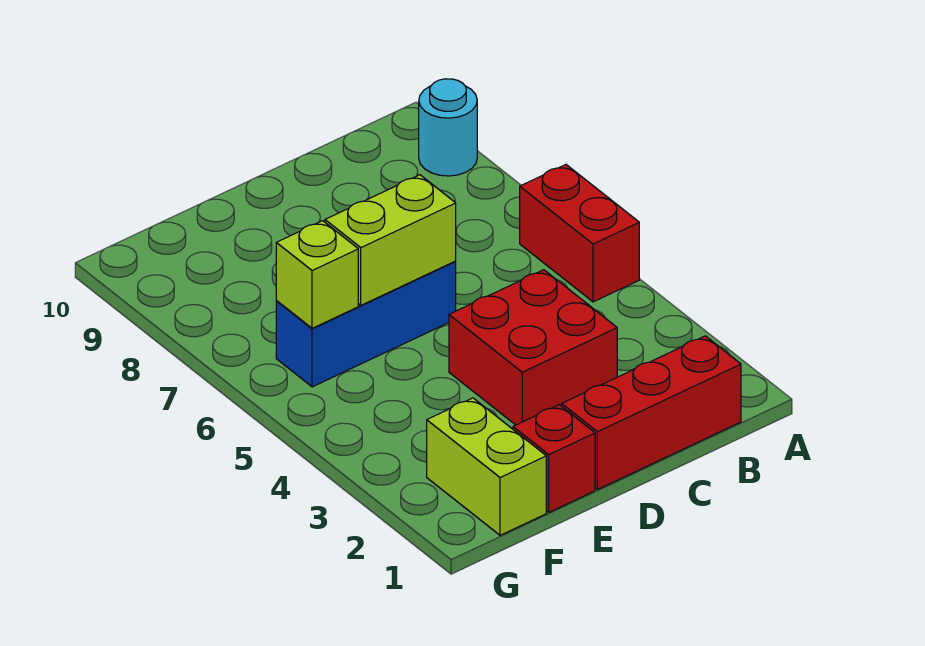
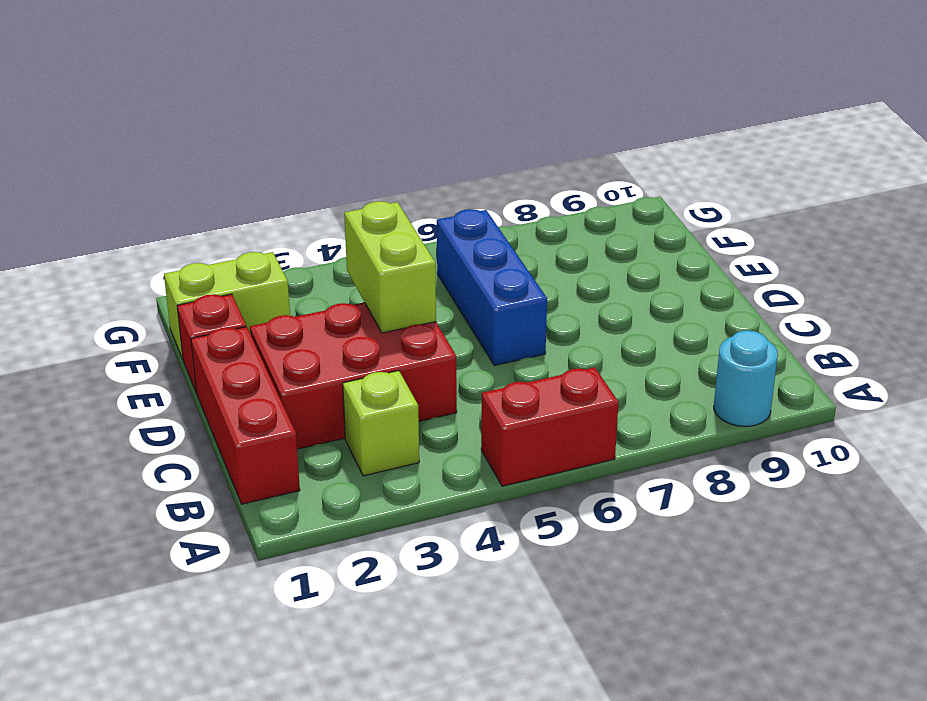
red brick C3:D4 level 1 -> red brick C2:D4 level 1
lime brick D6:E6 level 2 -> lime brick D4:E4 level 2
lime brick F6 level 2 -> lime brick B3 level 1

